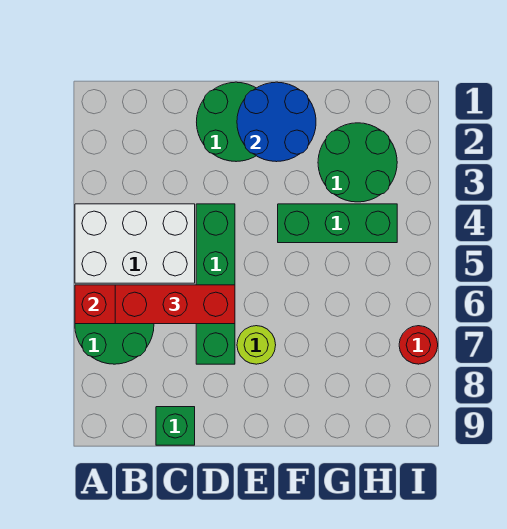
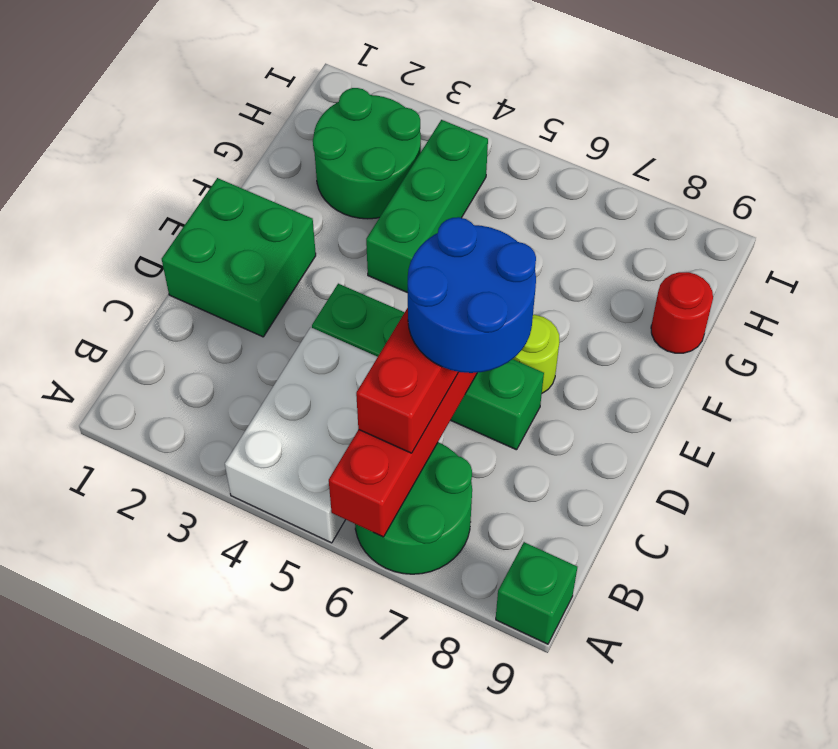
green brick C9 level 1 -> green brick A9 level 1
green round brick D1:E2 level 1 -> green brick D1:E2 level 1
blue round brick E1:F2 level 2 -> blue round brick C6:D7 level 4
red round brick I7 level 1 -> red round brick G9 level 1

